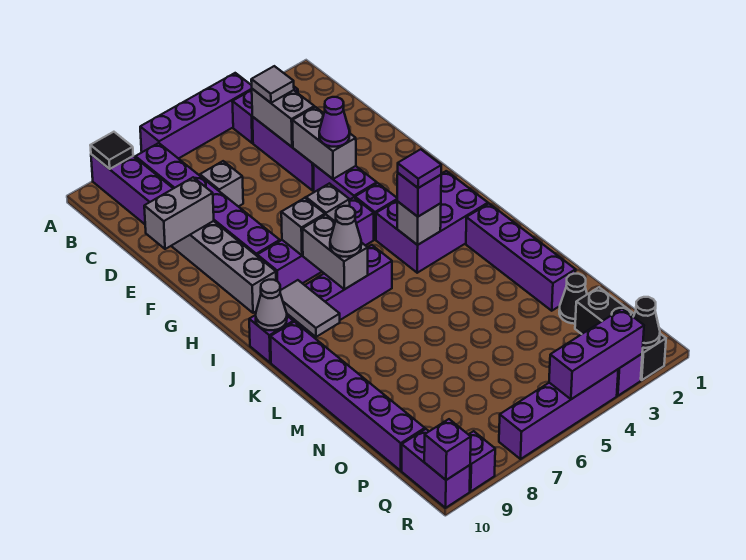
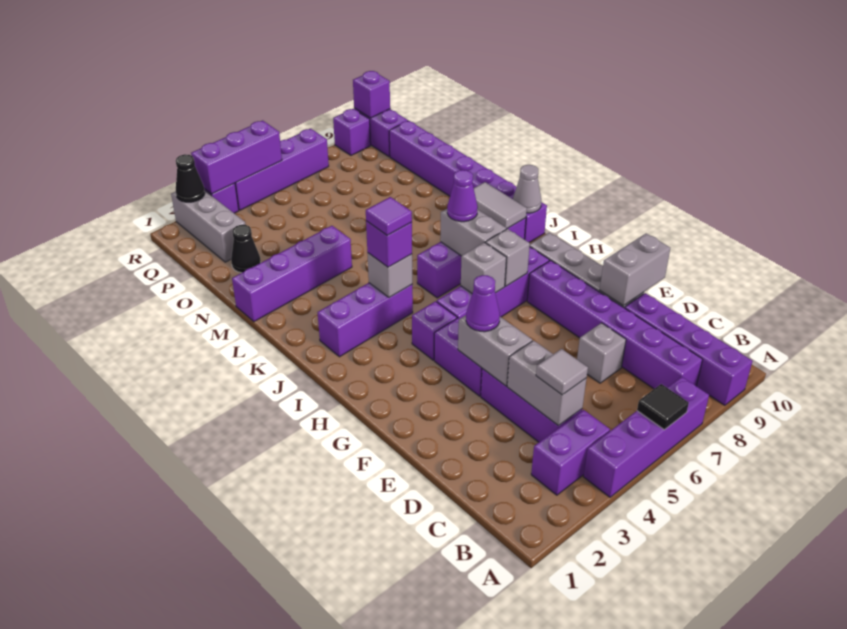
black tile A9 level 2 -> black tile A6 level 2
purple brick I2:J4 level 1 -> purple brick J2:J4 level 1
grey cone J7 level 3 -> purple cone J7 level 3
purple brick K2:N2 level 1 -> purple brick M1:M4 level 1
black brick P2:R2 level 1 -> grey brick P2:R2 level 1

